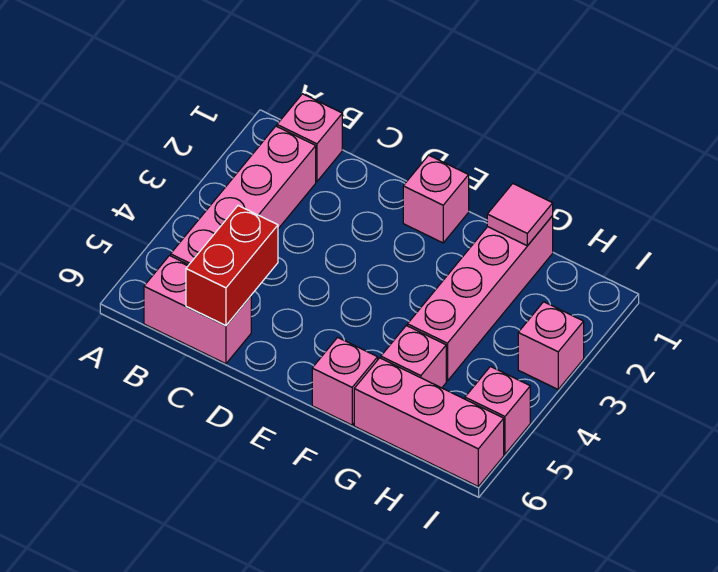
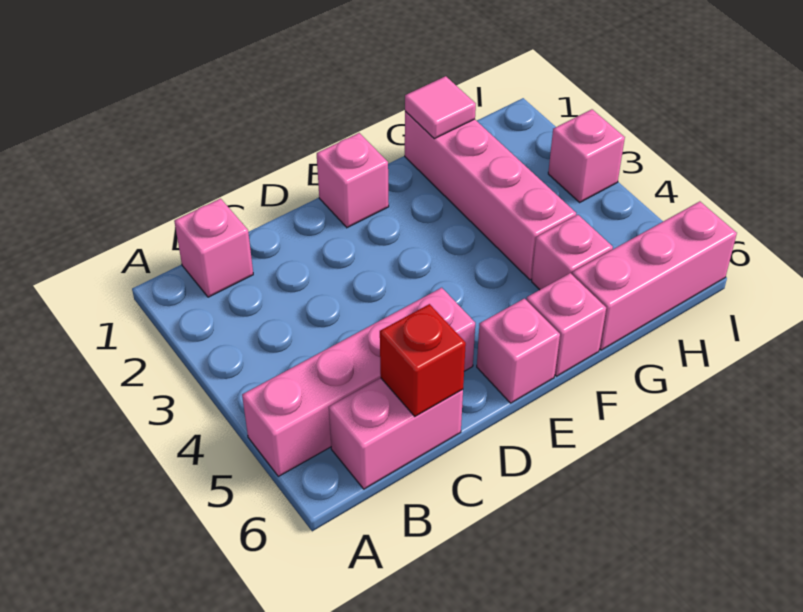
pink brick B2:B5 level 1 -> pink brick A5:D5 level 1
red brick C5:C6 level 2 -> red brick C6 level 2
pink brick I5 level 1 -> pink brick E6 level 1

